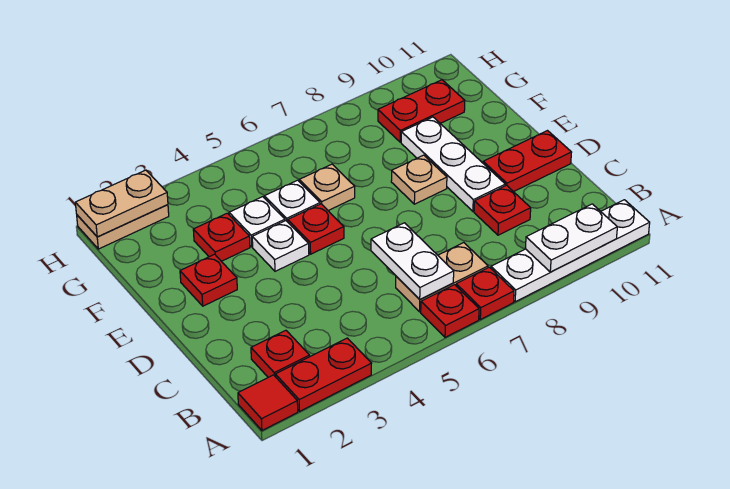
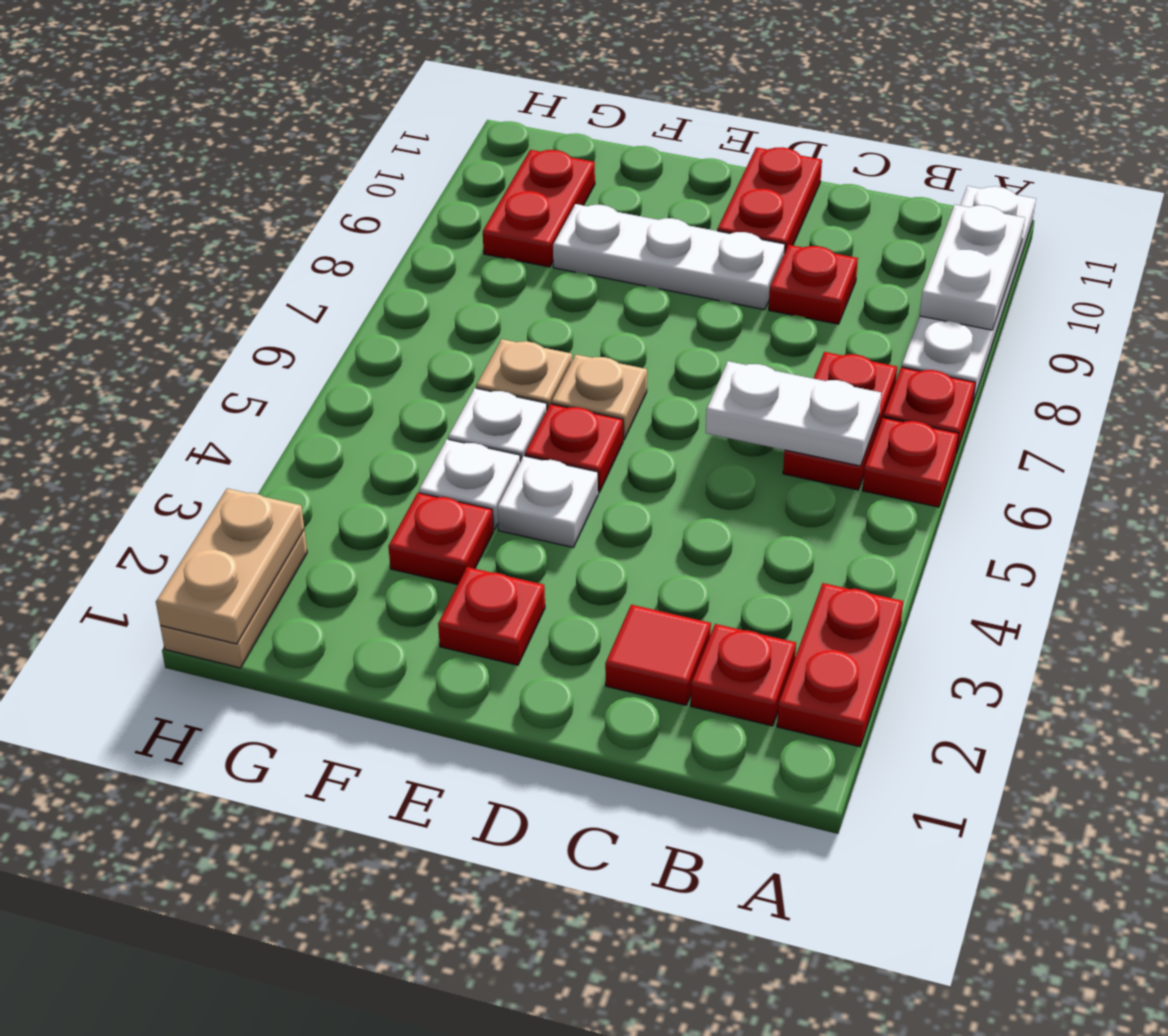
red tile A1 level 1 -> red tile C2 level 1
tan plate B6:B7 level 1 -> red plate B6:B7 level 1
tan plate E8 level 1 -> tan plate E6 level 1

